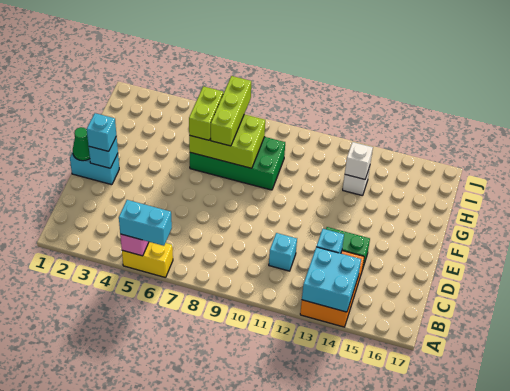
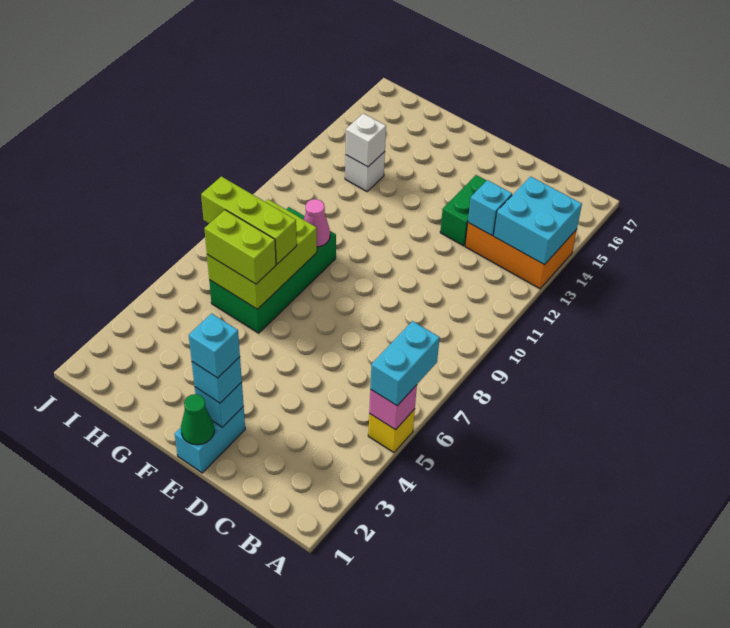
yellow brick A5:A6 level 1 -> yellow brick A5 level 1
cyan brick C11 level 1 -> cyan brick E2 level 4
none -> pink cone G9 level 2

